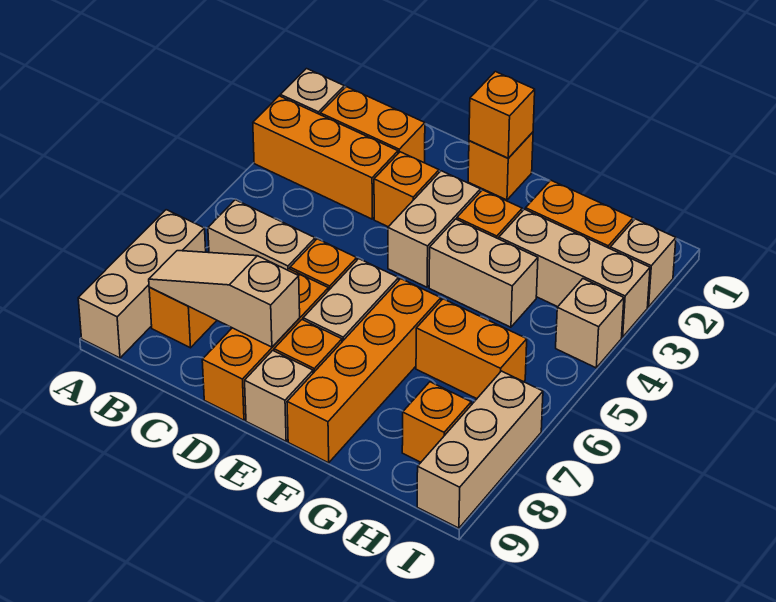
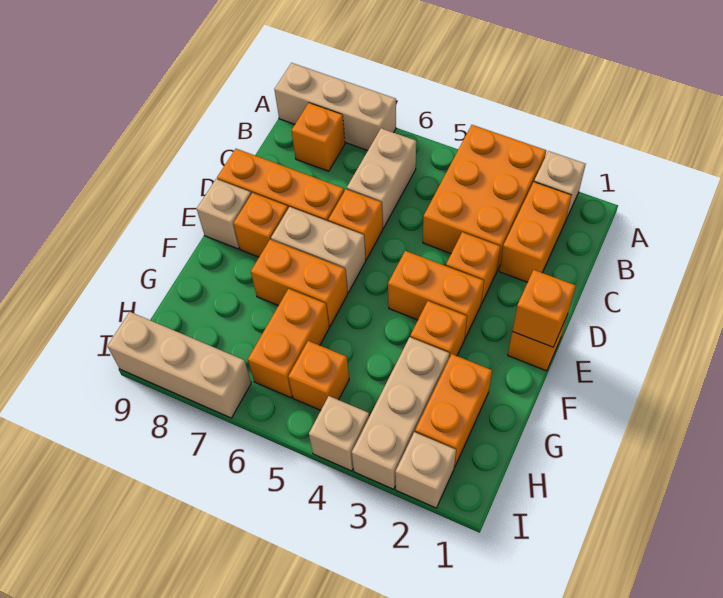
orange brick A3:C3 level 1 -> orange brick A3:C4 level 1
tan slope B8:D8 level 2 top D -> none
tan brick E3:E4 level 1 -> orange brick E3:E4 level 1
tan brick F4:G4 level 1 -> none
orange brick F6:F9 level 1 -> orange brick F6:F7 level 1
orange brick H8 level 1 -> orange brick H5 level 1

